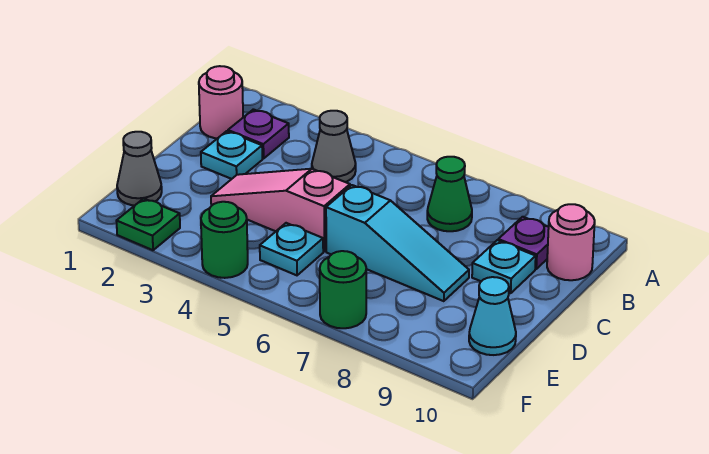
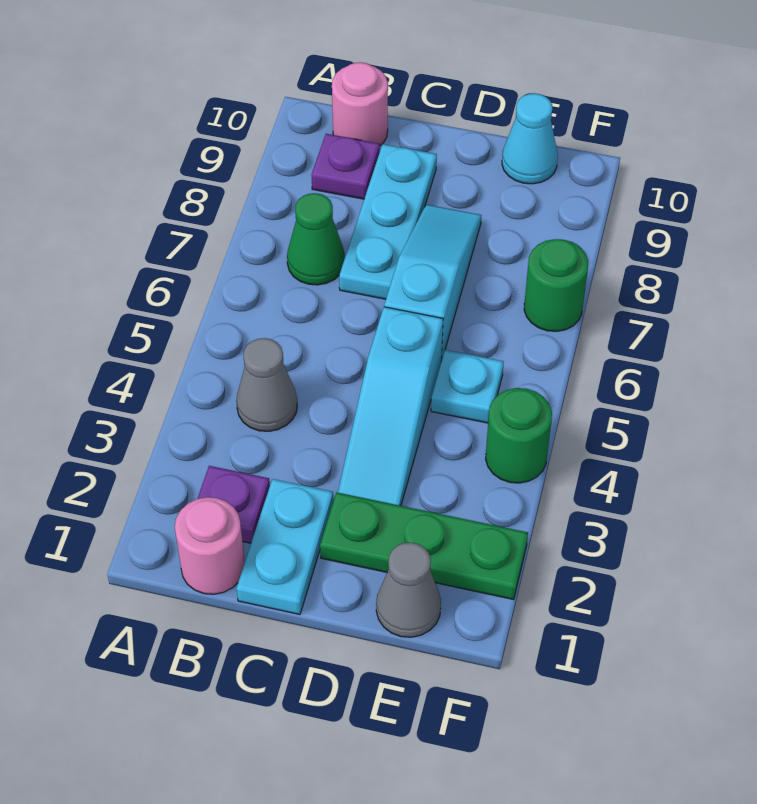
cyan plate C2 level 1 -> cyan plate C1:C2 level 1
cyan plate C9 level 1 -> cyan plate C7:C9 level 1
pink slope D3:D5 level 1 top 5 -> cyan slope D3:D5 level 1 top 5
green plate F2 level 1 -> green plate D2:F2 level 1

